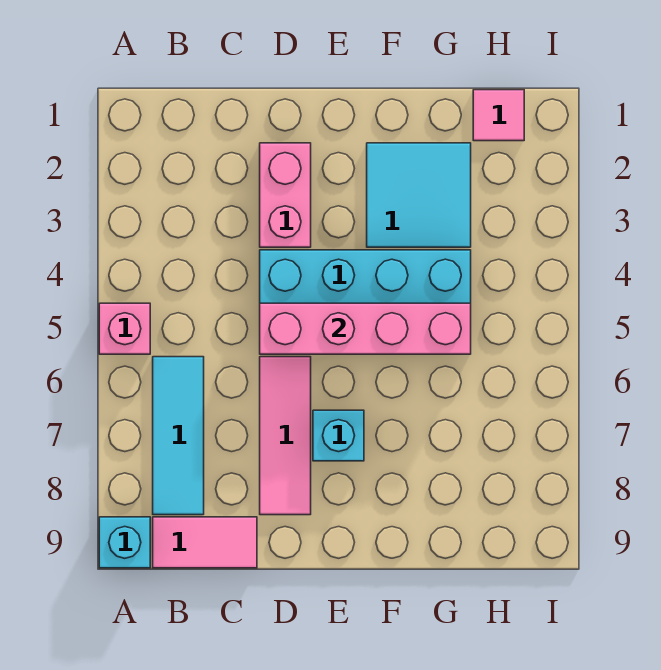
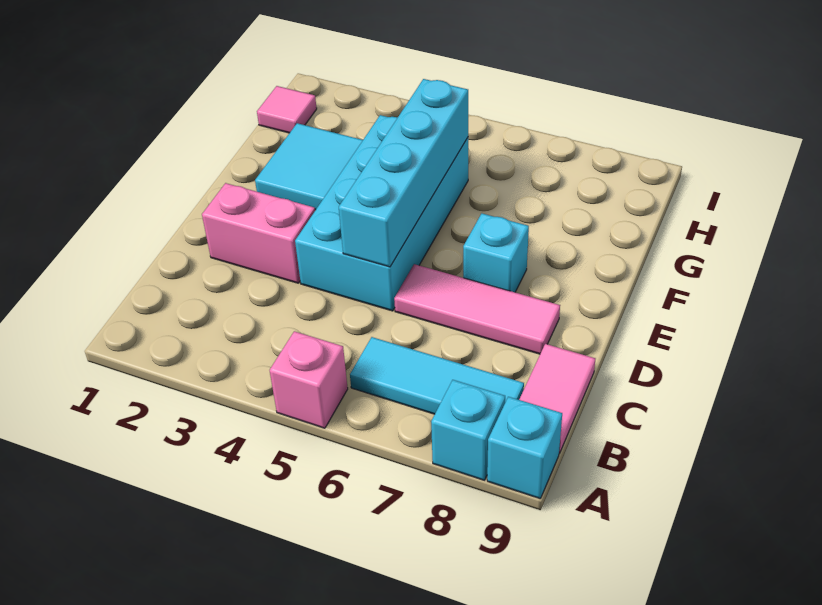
none -> cyan brick A8 level 1
pink brick D5:G5 level 2 -> cyan brick D5:G5 level 2

